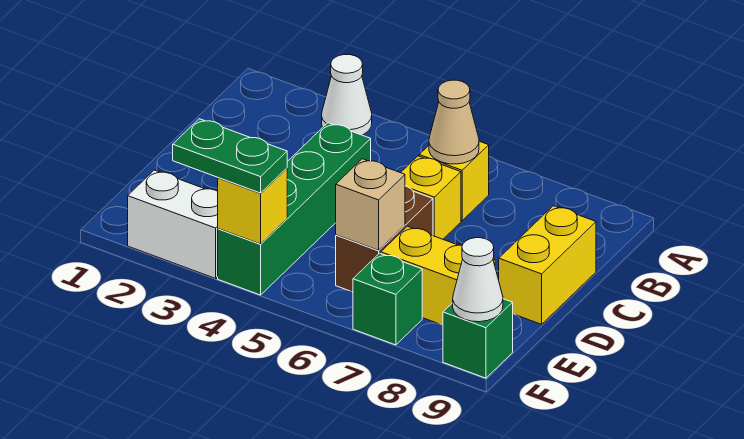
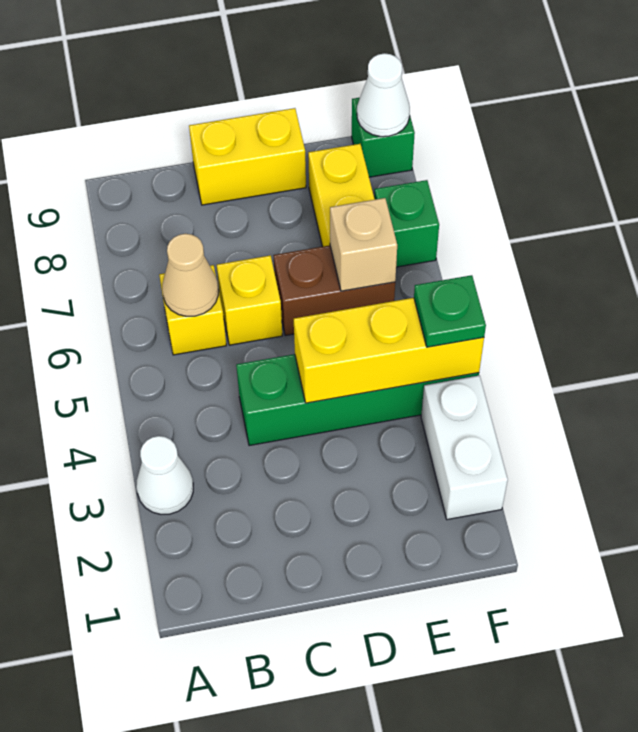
green plate F3:F4 level 3 -> green plate F4 level 3
yellow brick F4 level 2 -> yellow brick D4:F4 level 2

